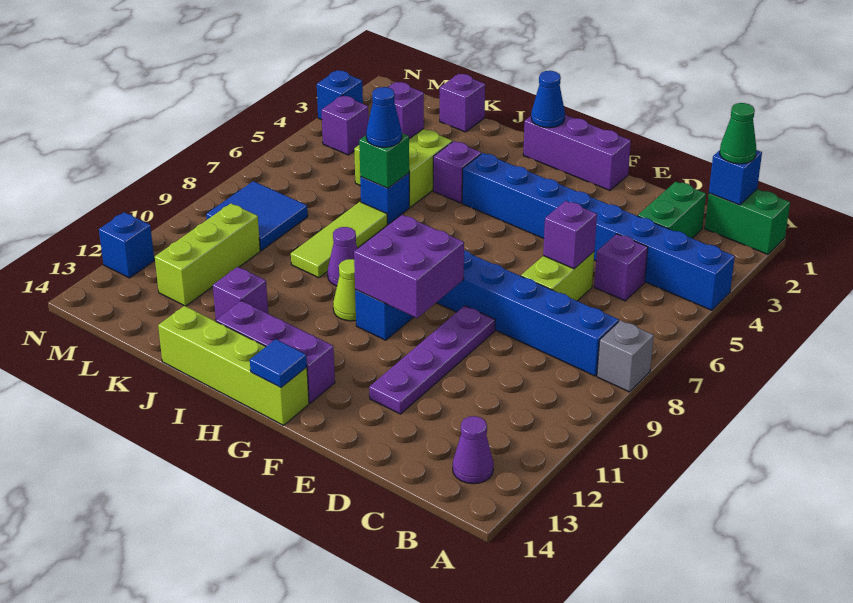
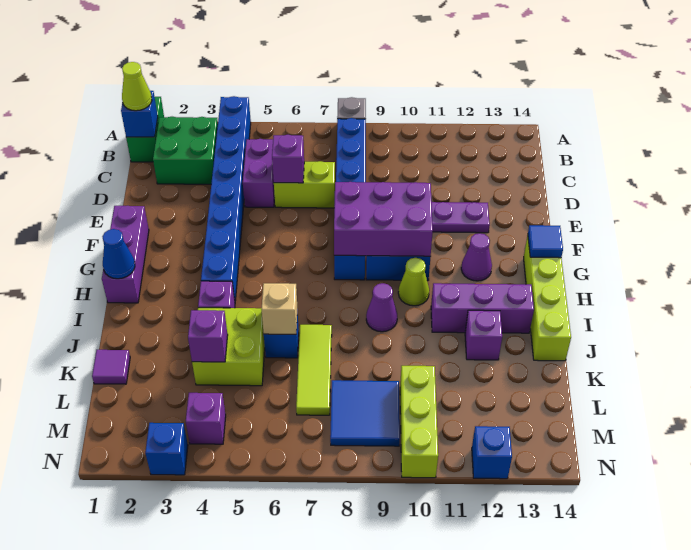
green cone B1 level 3 -> lime cone B1 level 3
purple cone B13 level 1 -> purple cone G12 level 1
green brick C2:C3 level 1 -> green brick B2:C3 level 1
purple brick C5 level 1 -> purple brick C5:D5 level 1
purple brick F9:G10 level 2 -> purple brick F8:G10 level 2
purple brick G13:I13 level 1 -> purple brick I11:I13 level 1
green brick J6 level 2 -> tan brick J6 level 2
blue cone J6 level 3 -> none
lime tile J7:J9 level 1 -> lime tile J7:L7 level 1
purple brick K1 level 1 -> purple tile K1 level 1
lime brick L10:L12 level 1 -> lime brick L10:N10 level 1

